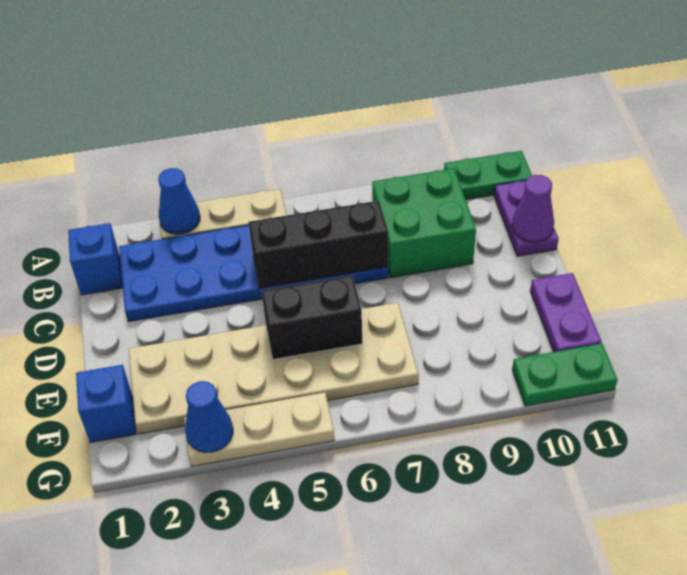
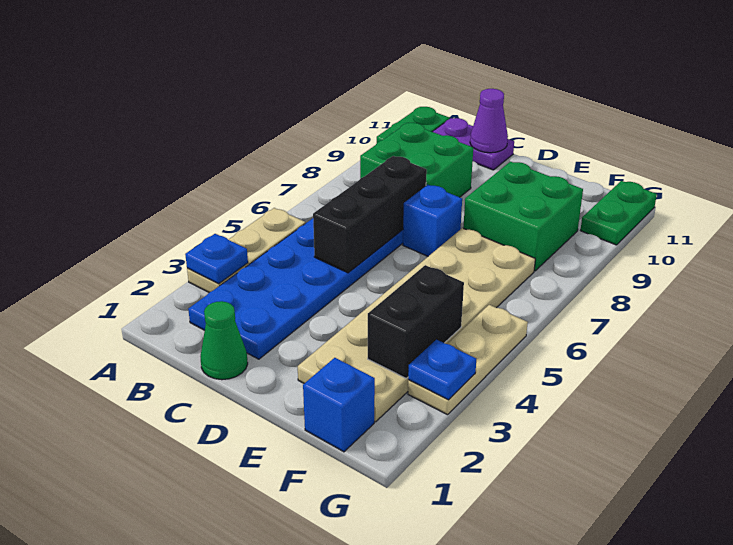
blue cone A3 level 2 -> blue plate A3 level 2
blue brick B1 level 1 -> blue brick D7 level 1
none -> green cone C1 level 1
black brick E5:E6 level 2 -> black brick F3:F4 level 2
none -> green brick E8:F9 level 1
purple plate E11:F11 level 1 -> none
blue cone G3 level 2 -> blue plate G3 level 2

